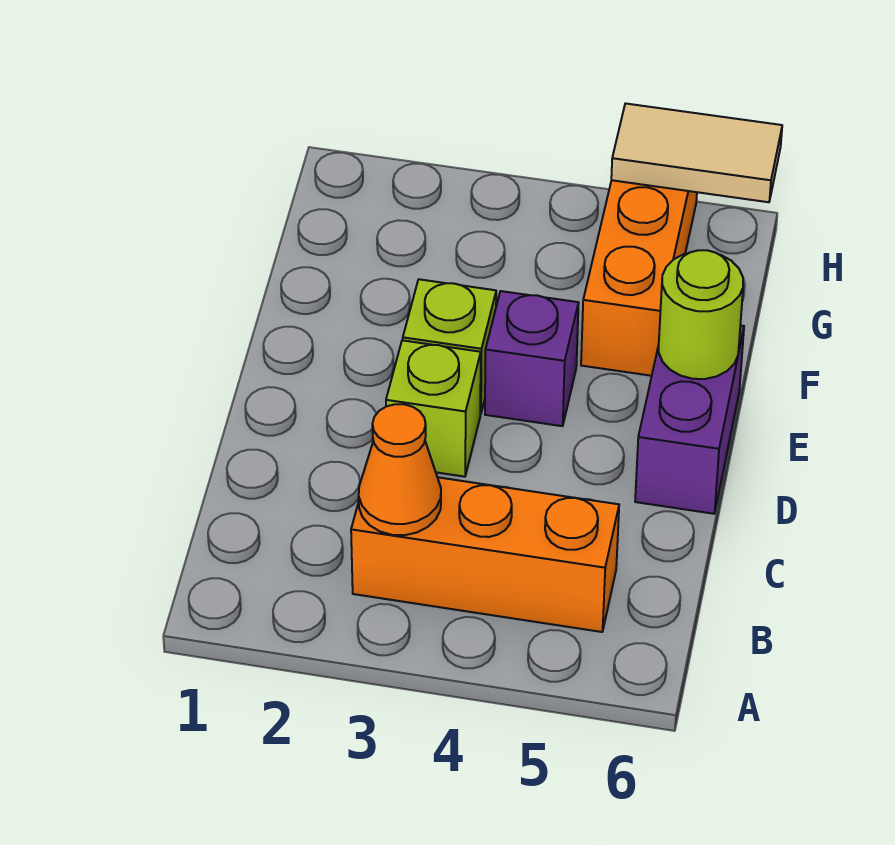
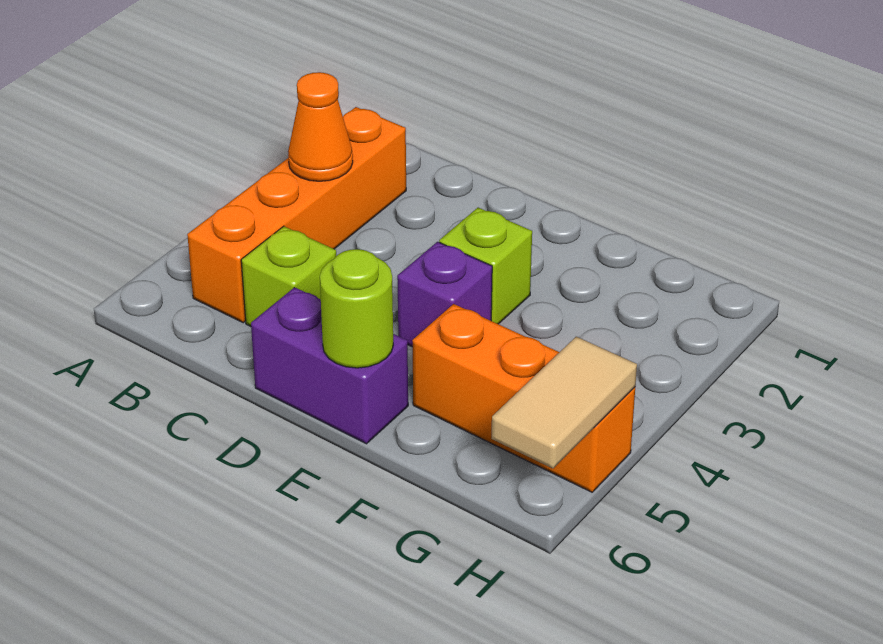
orange brick B3:B5 level 1 -> orange brick B2:B5 level 1
lime brick D3 level 1 -> lime brick C5 level 1

